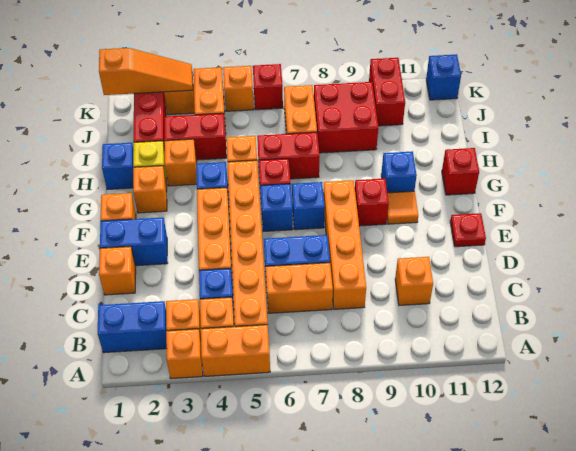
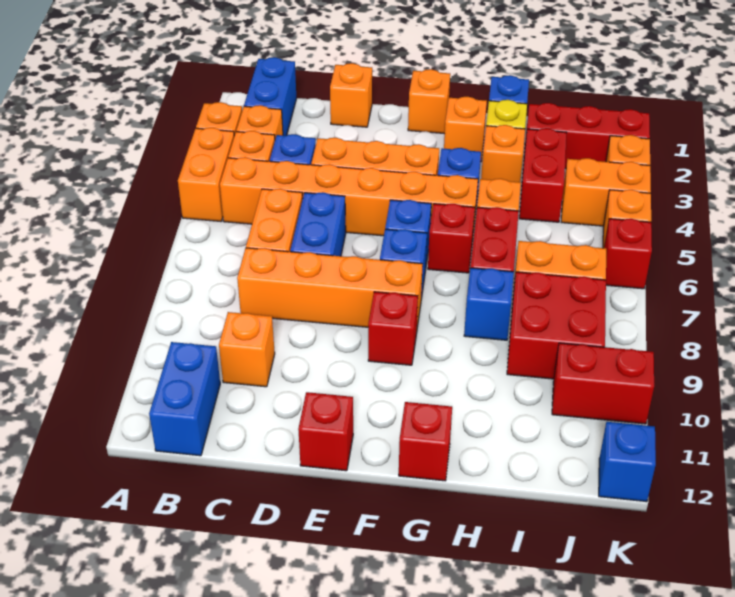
blue brick E1:E2 level 1 -> blue brick B11:B12 level 1
red plate E12 level 1 -> red brick E12 level 1
orange tile F10 level 1 -> none
blue brick G10 level 1 -> blue brick H8 level 1
orange slope K1:K3 level 2 top 1 -> none

